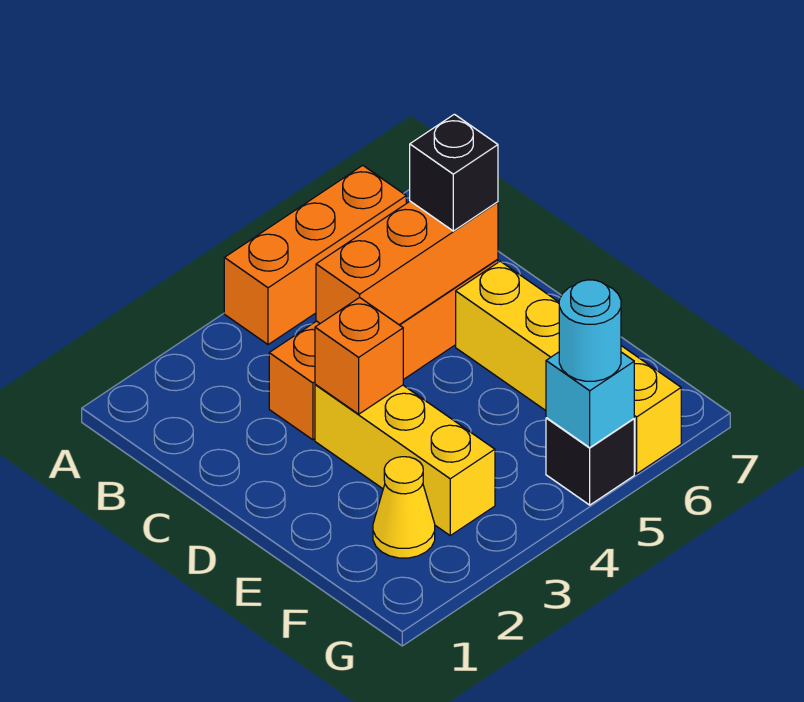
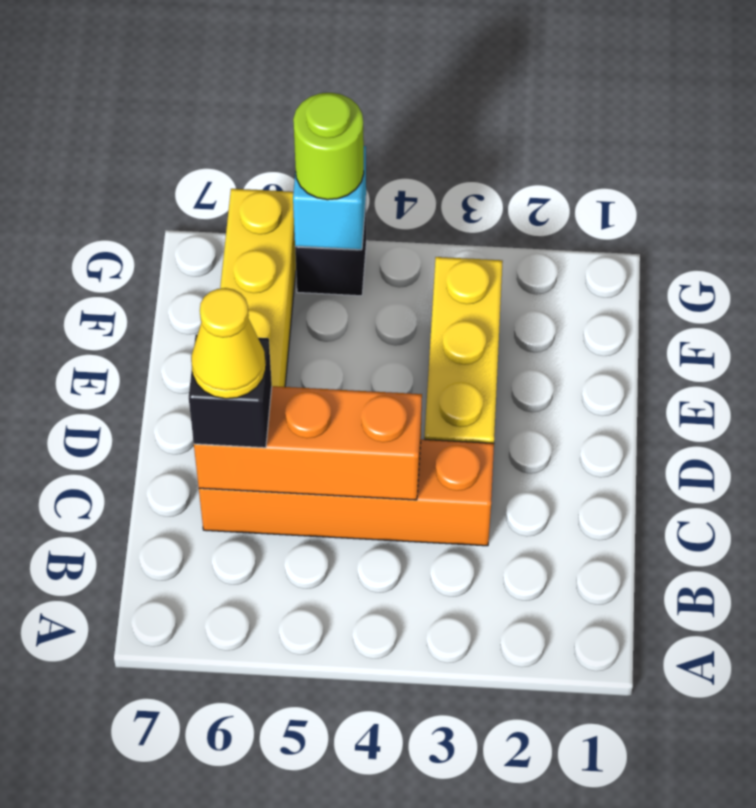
orange brick A4:A6 level 1 -> none
orange brick D3 level 2 -> none
yellow cone F2 level 1 -> yellow cone C6 level 4
cyan round brick G5 level 3 -> lime round brick G5 level 3

